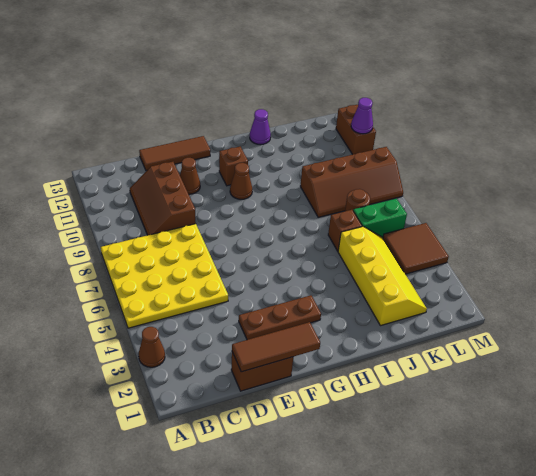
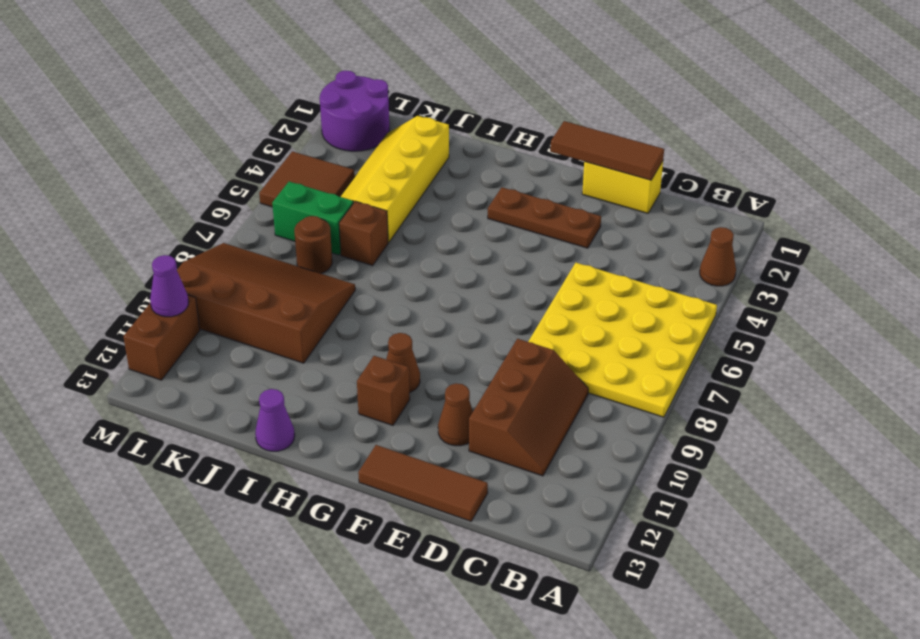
brown brick D1:E1 level 1 -> yellow brick D1:E1 level 1
brown slope J8:M9 level 1 top 9 -> brown slope J8:M10 level 1 top 10
none -> purple round brick L1:M2 level 1

